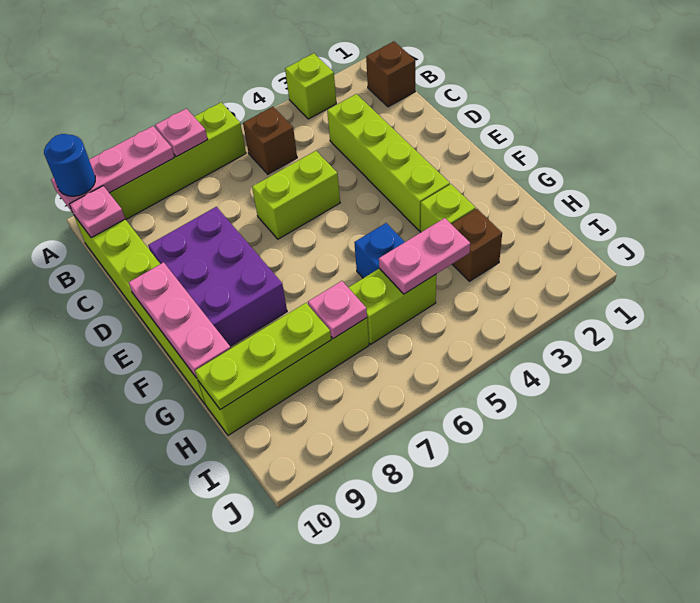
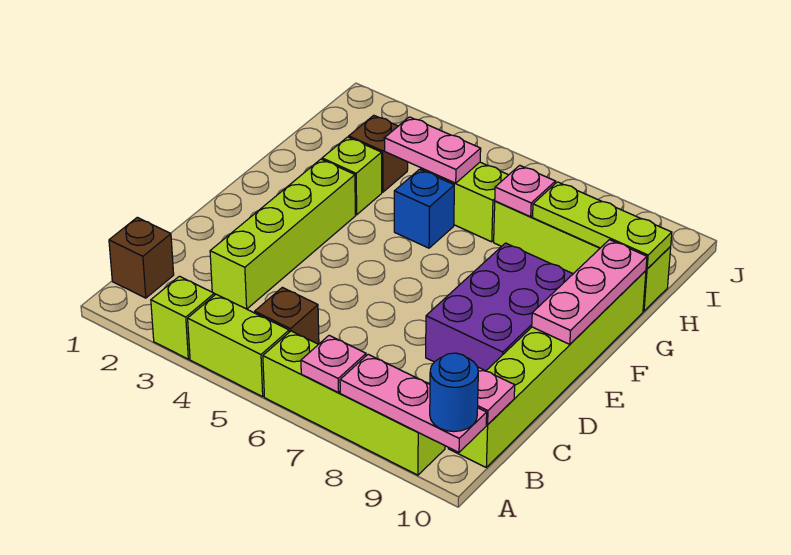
lime brick D5:D6 level 1 -> lime brick A4:A5 level 1

